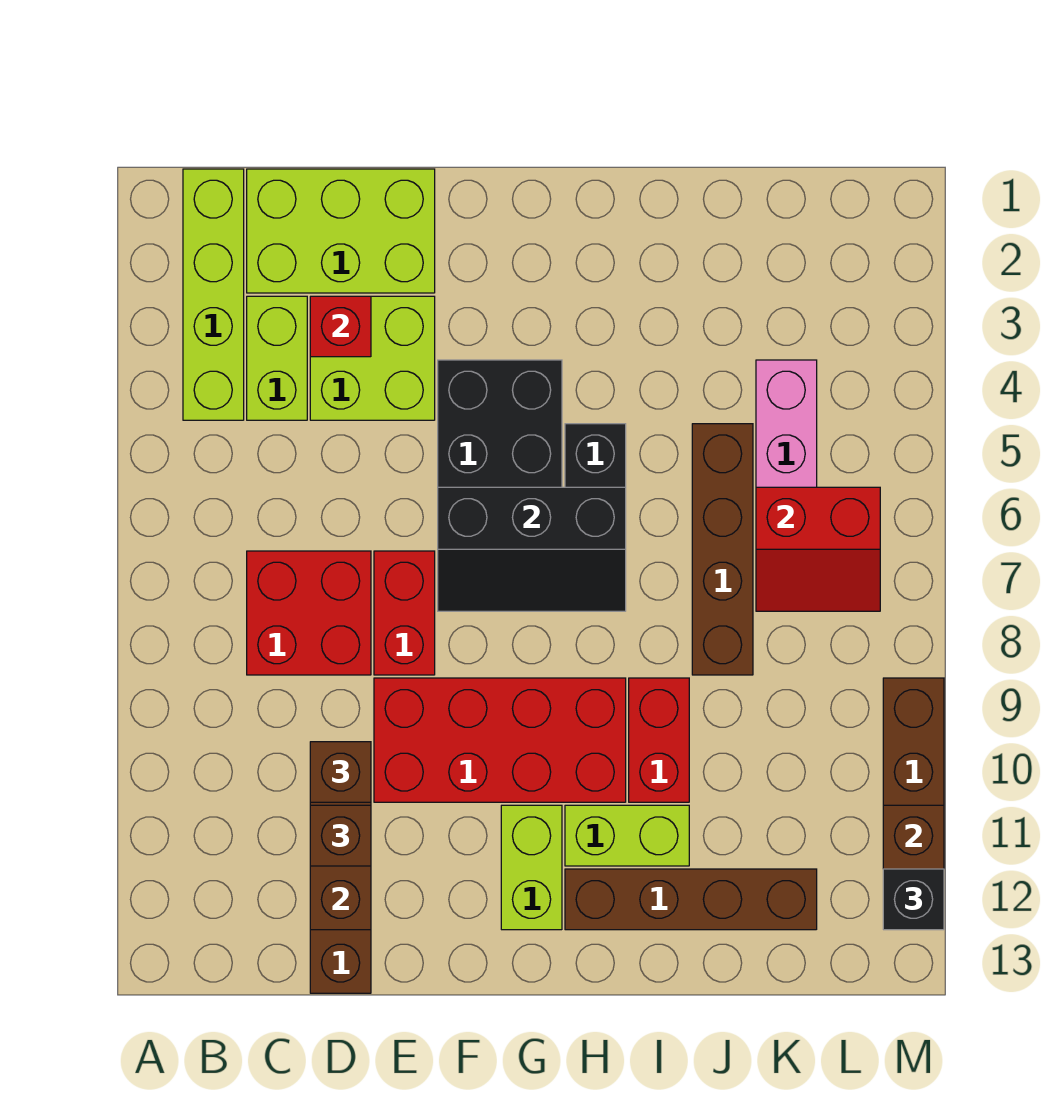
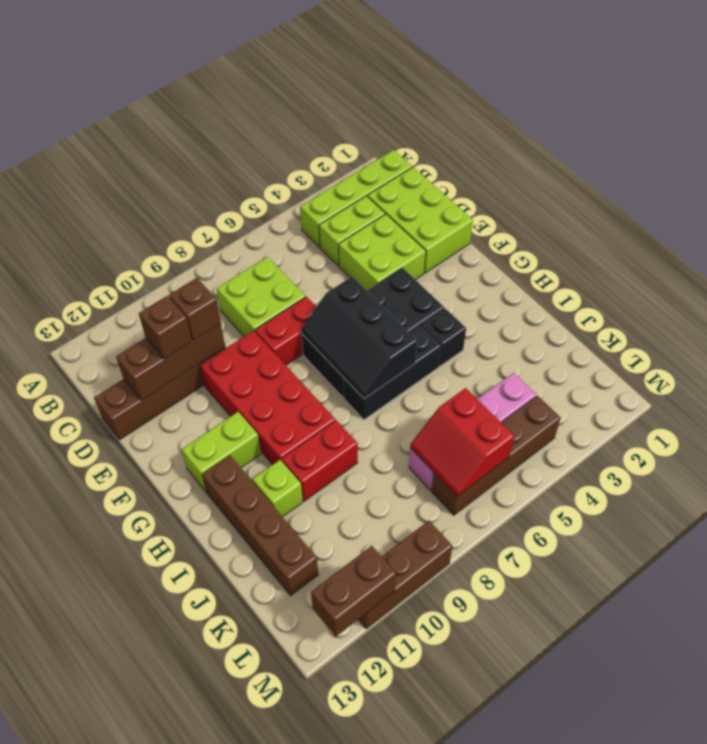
red brick C7:D8 level 1 -> lime brick C7:D8 level 1
red brick D3 level 2 -> none
lime brick H11:I11 level 1 -> lime brick I11 level 1
brown brick J5:J8 level 1 -> brown brick L4:L7 level 1
black brick M12 level 3 -> black brick H4 level 1

